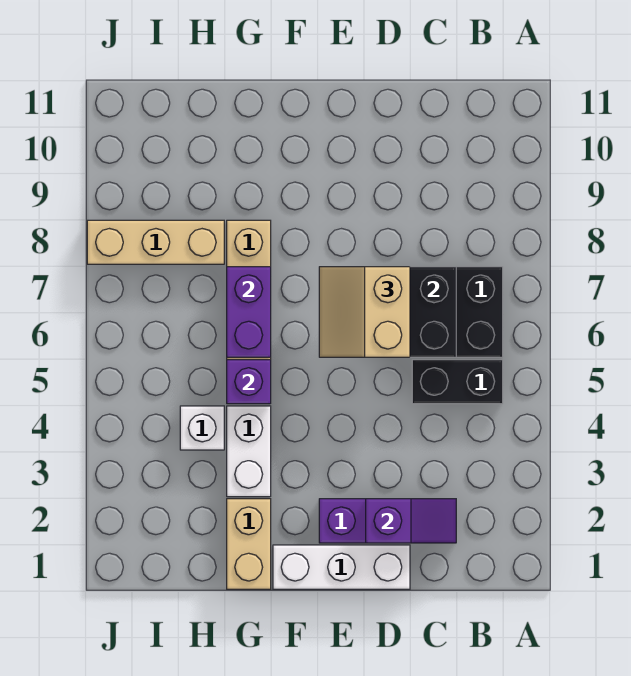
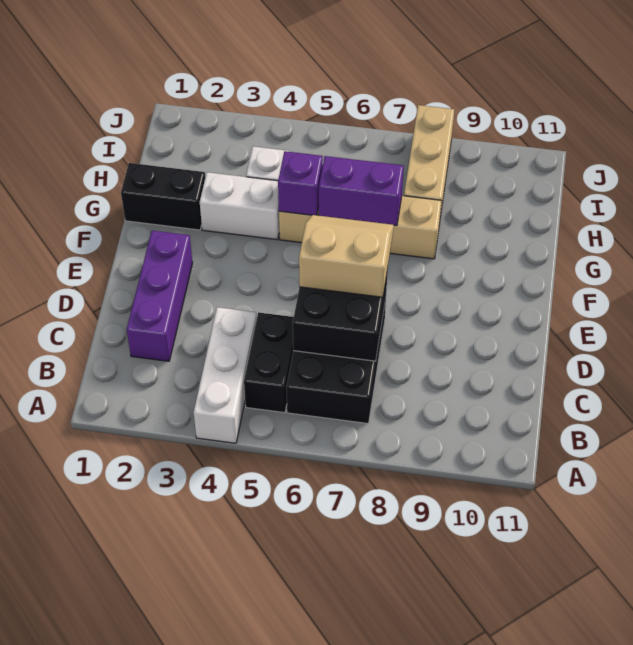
purple slope C2:D2 level 2 top D -> none
white brick D1:F1 level 1 -> white brick A4:C4 level 1
tan brick G1:G2 level 1 -> black brick G1:G2 level 1

